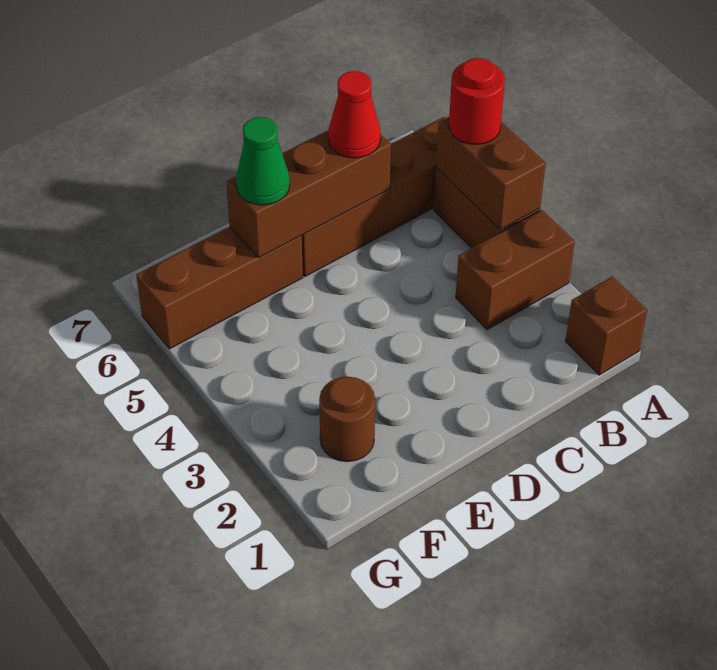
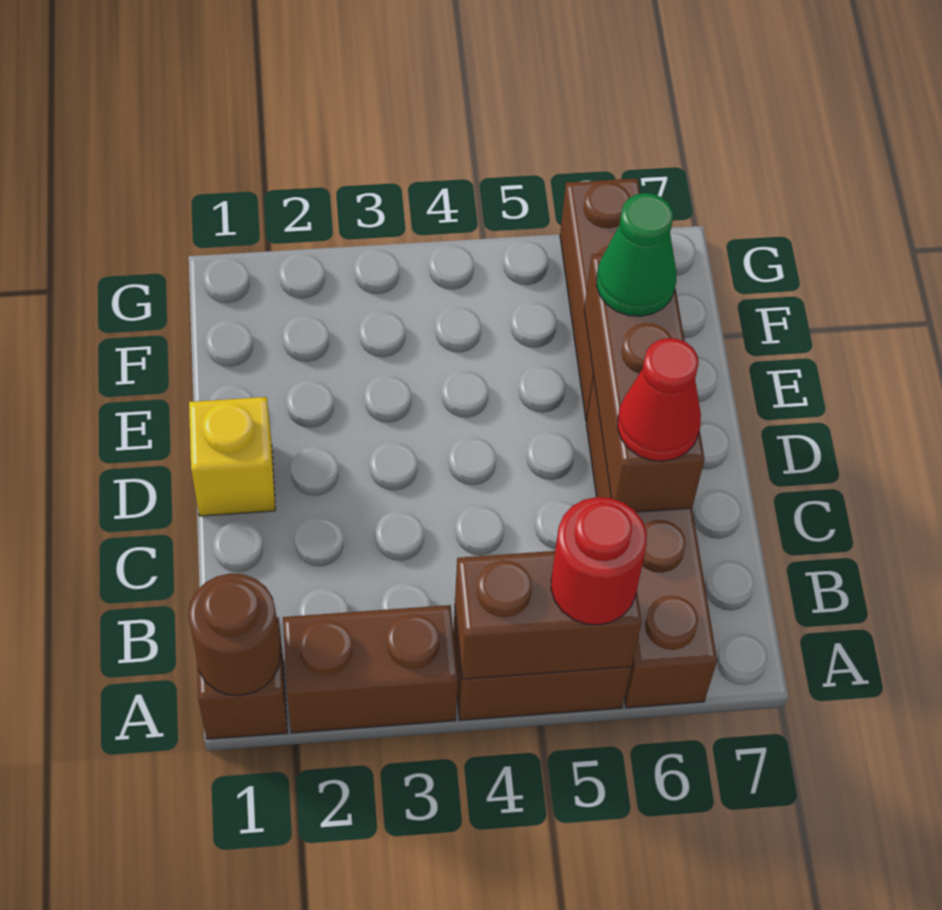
brown brick A3:B3 level 1 -> brown brick A2:A3 level 1
none -> yellow brick D1 level 1
brown round brick F2 level 1 -> brown round brick A1 level 2

